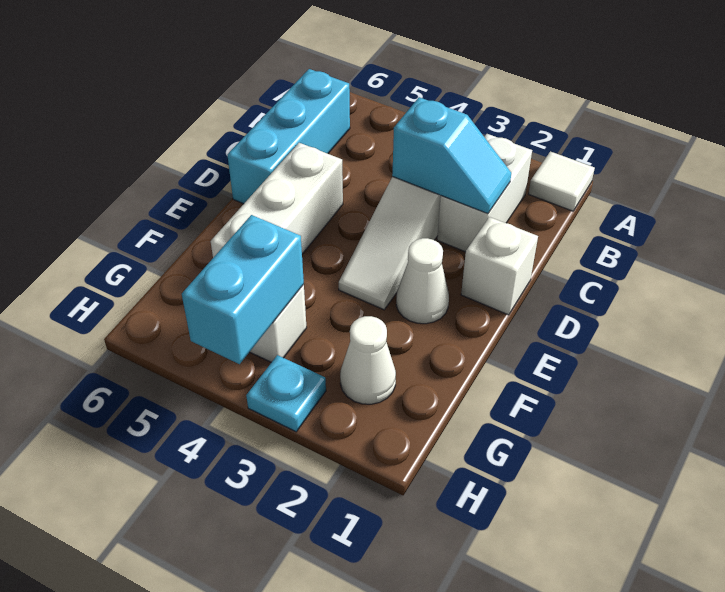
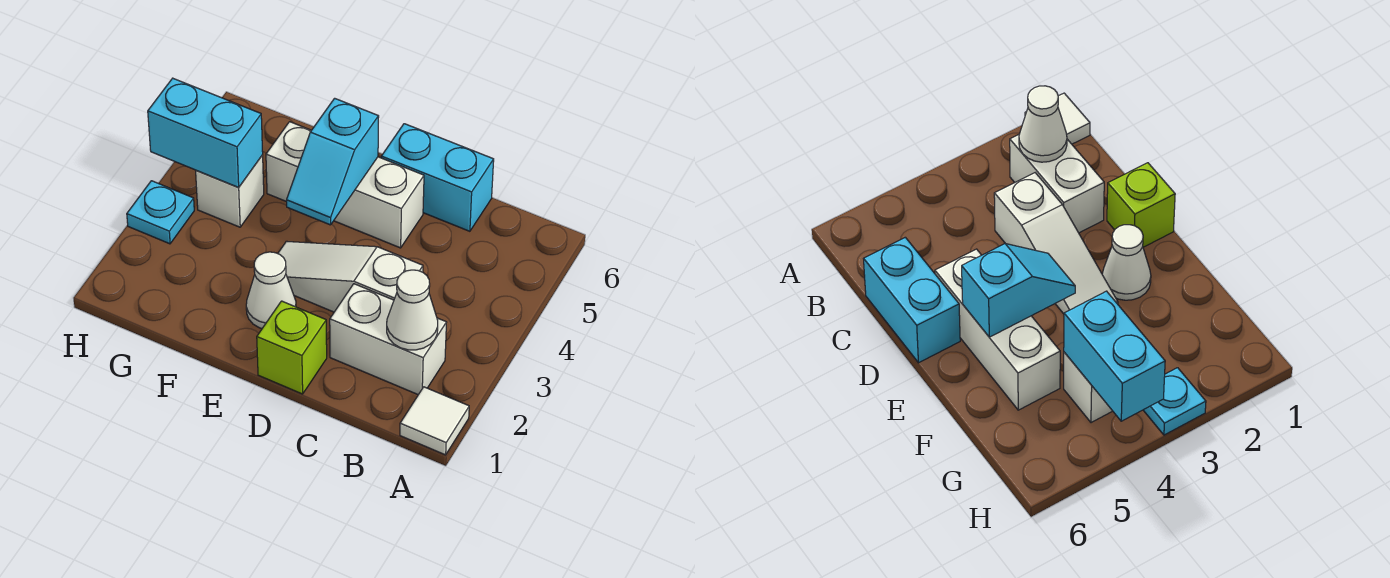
cyan brick B6:D6 level 1 -> cyan brick C6:D6 level 1
cyan slope C2:C3 level 2 top 3 -> cyan slope E4:E5 level 2 top 5
white brick D1 level 1 -> lime brick D1 level 1
white cone G2 level 1 -> white cone B2 level 2

